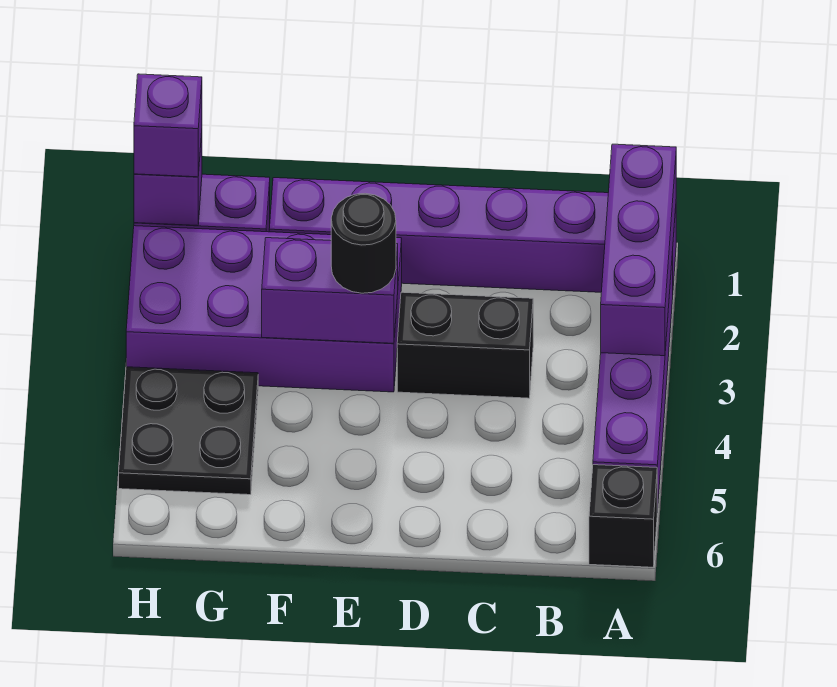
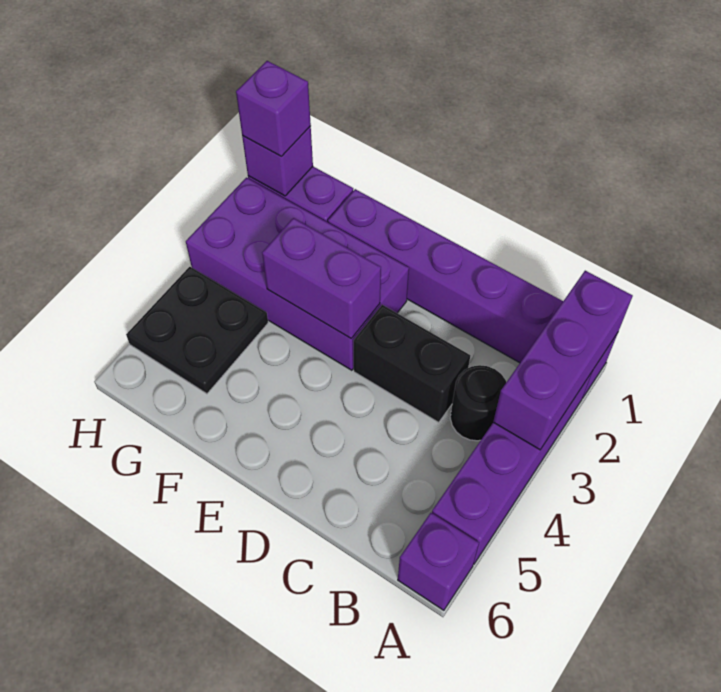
black brick A6 level 1 -> purple brick A6 level 1
black round brick E3 level 3 -> black round brick B3 level 1

